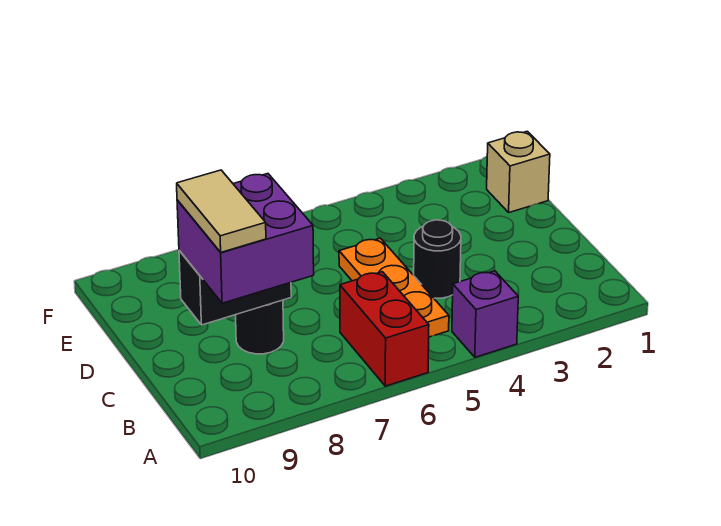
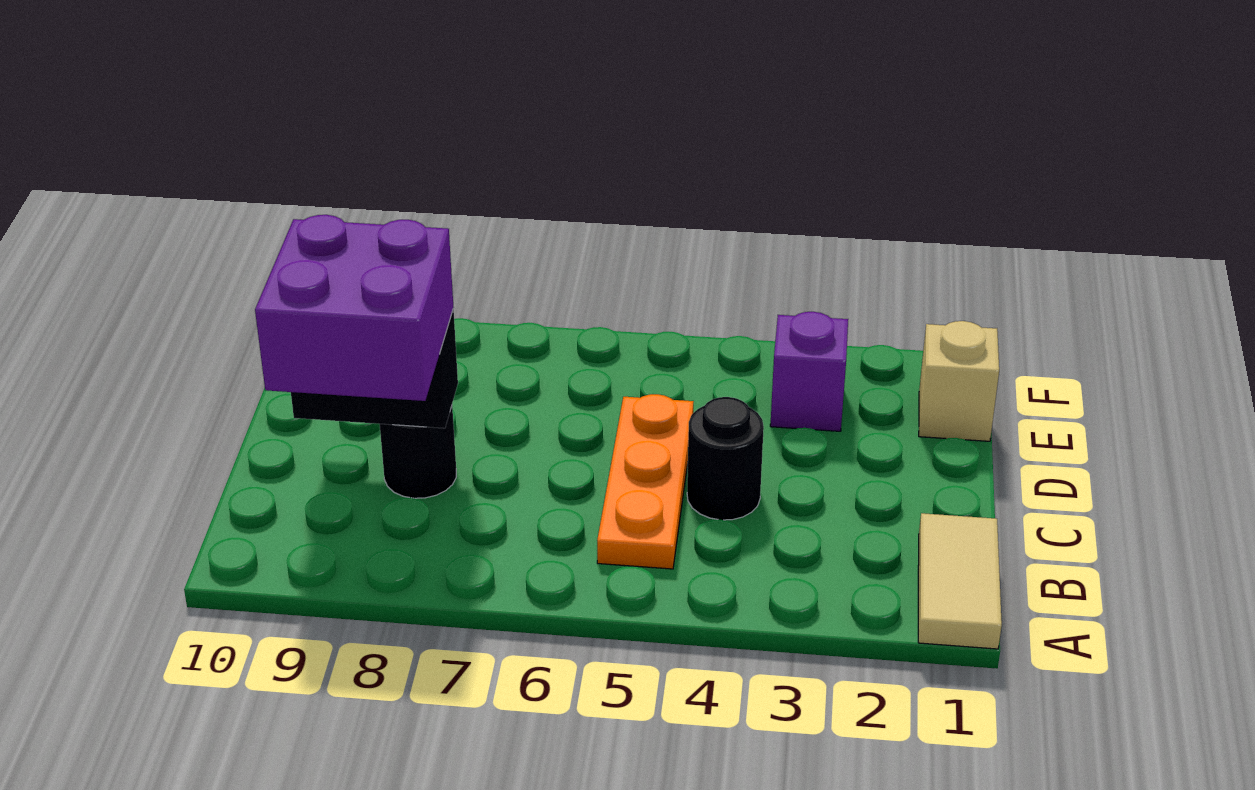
purple brick A4 level 1 -> purple brick E3 level 1
red brick A6:B6 level 1 -> none
tan tile B9:C9 level 4 -> tan tile A1:B1 level 1

